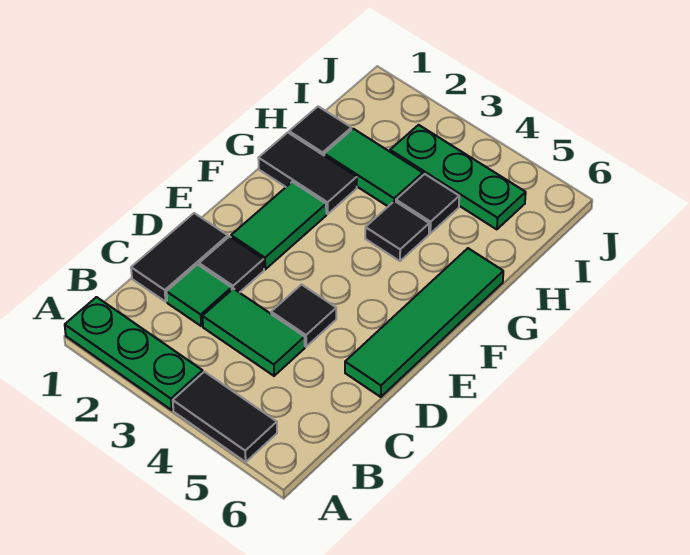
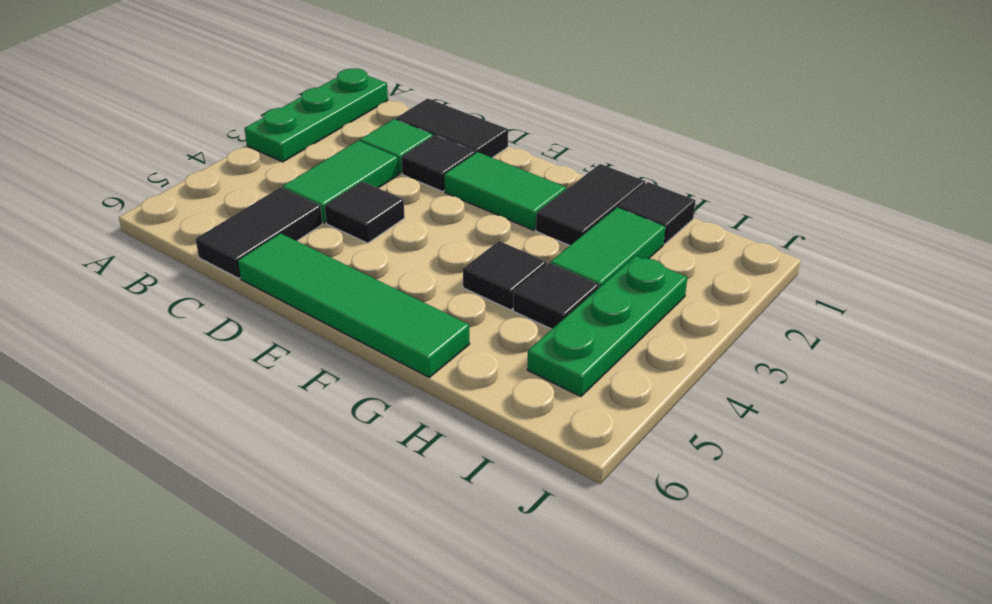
black tile A4:A5 level 1 -> black tile C5:C6 level 1

